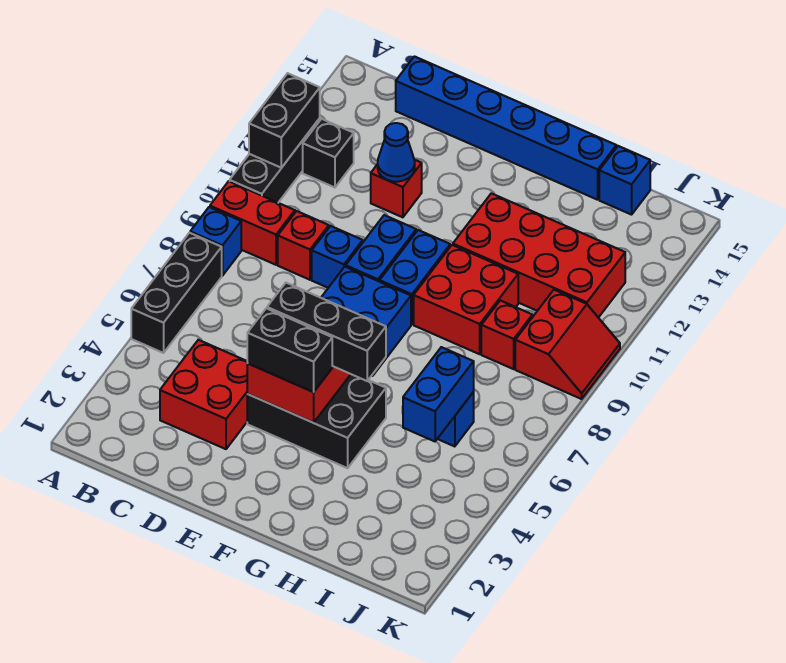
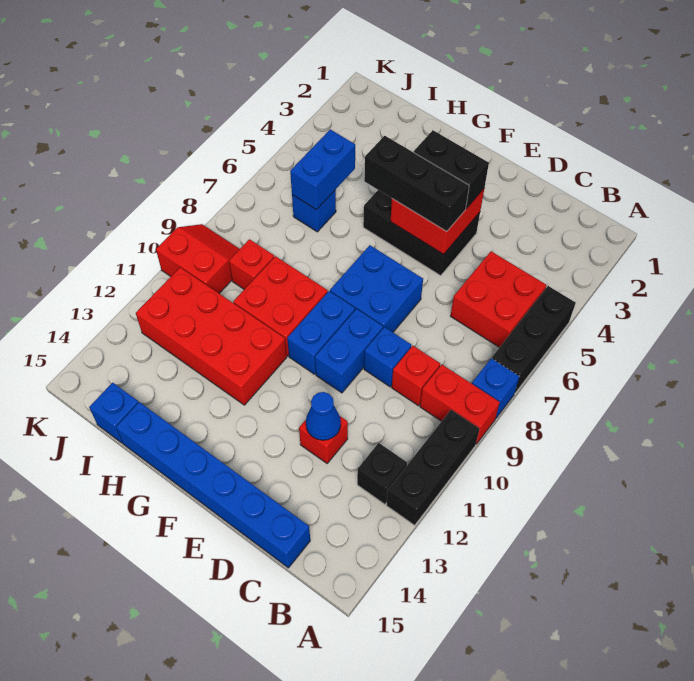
black brick A11:A12 level 2 -> none
red brick C3:D4 level 1 -> red brick B5:C6 level 1
red slope J9:K10 level 1 top J -> red slope J9:K10 level 1 top 10

